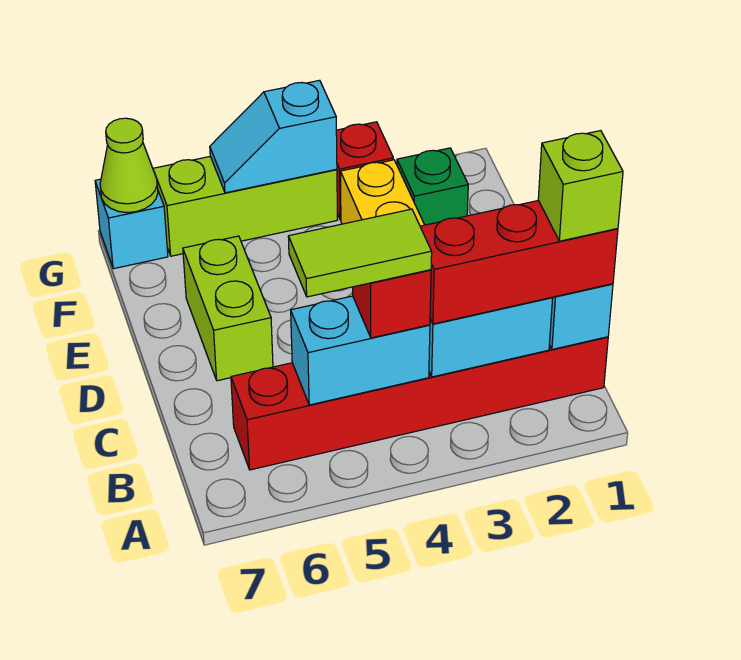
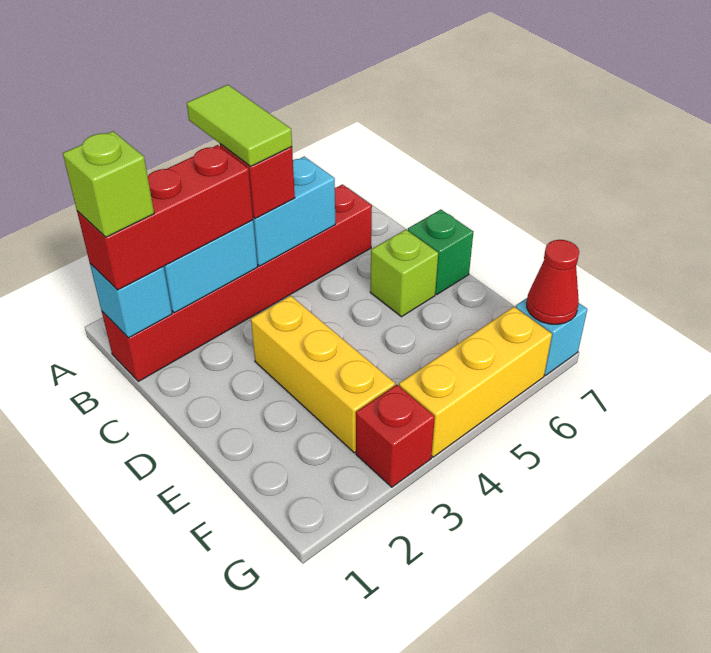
lime tile B4:B5 level 4 -> lime tile A4:B4 level 4
lime brick D6:E6 level 1 -> lime brick D6 level 1
green brick F2 level 1 -> green brick D7 level 1
lime brick G4:G6 level 1 -> yellow brick G4:G6 level 1
cyan slope G4:G5 level 2 top 4 -> none
lime cone G7 level 2 -> red cone G7 level 2

